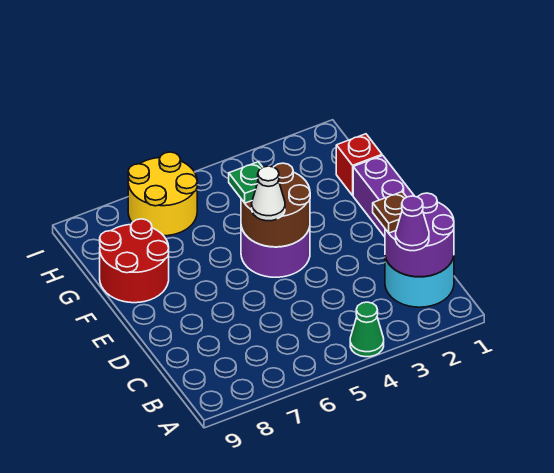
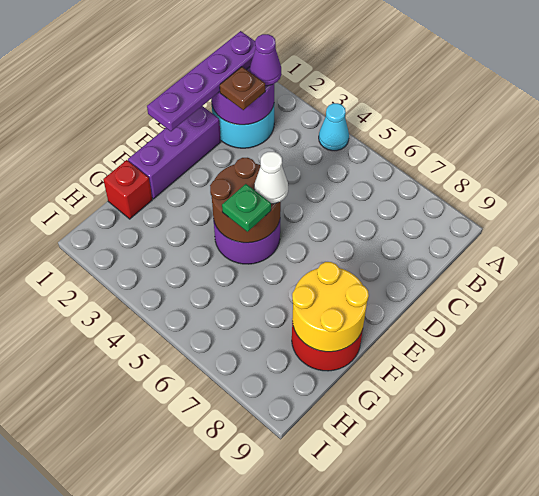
green cone A4 level 1 -> cyan cone A4 level 1
none -> purple plate B1:E1 level 3
yellow round brick H6:I7 level 1 -> yellow round brick F8:G9 level 2

